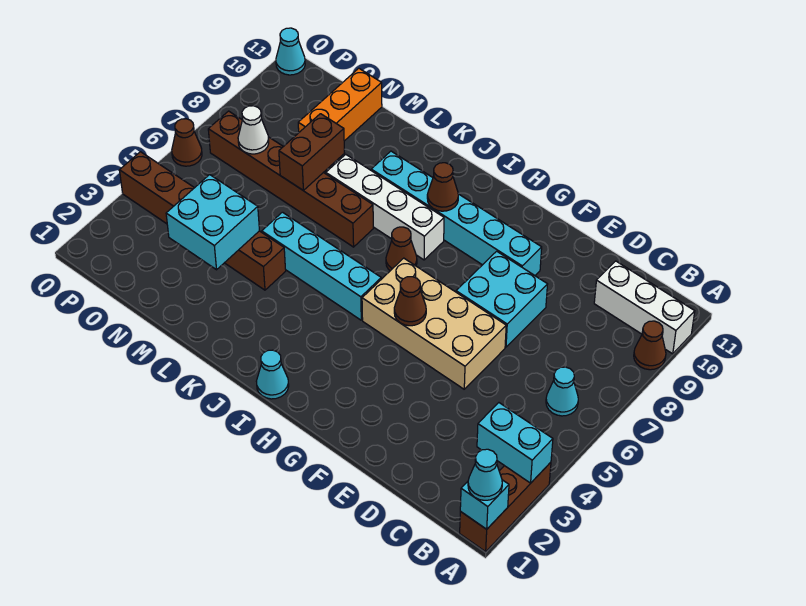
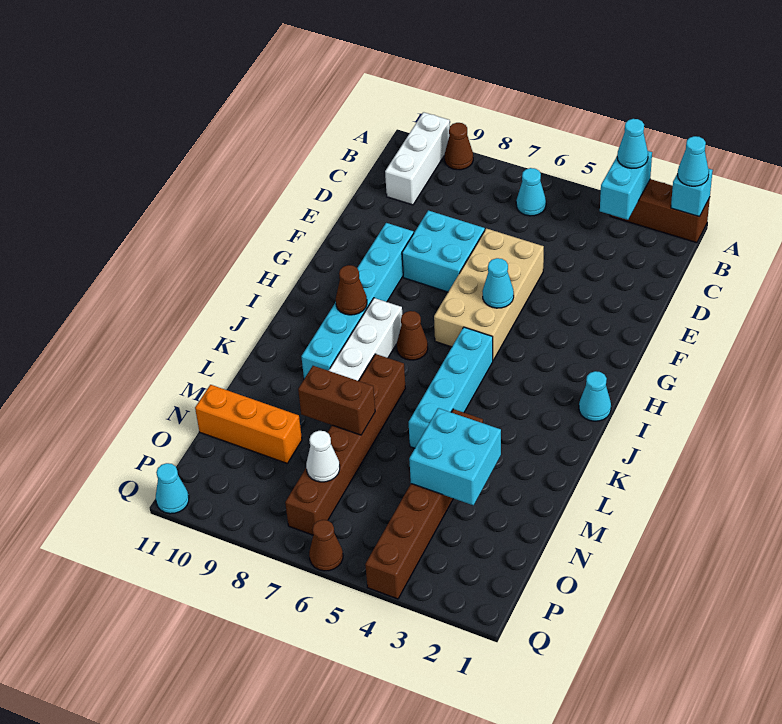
none -> cyan cone A3 level 3
brown cone G5 level 2 -> cyan cone G5 level 2

